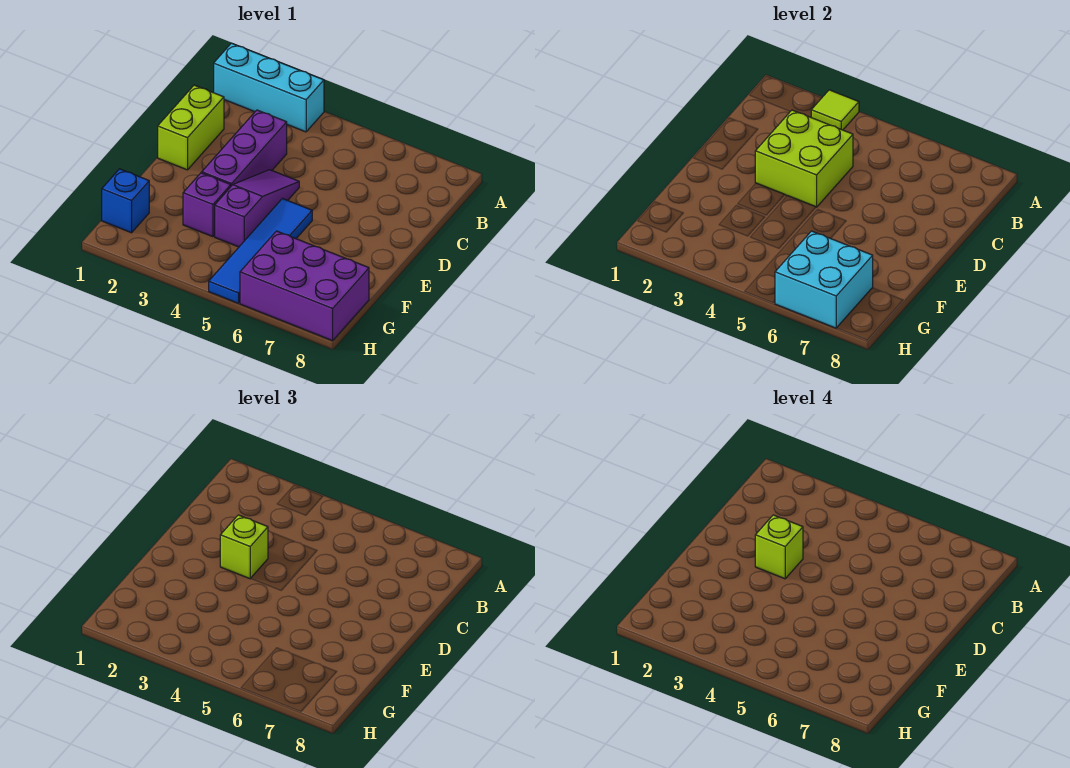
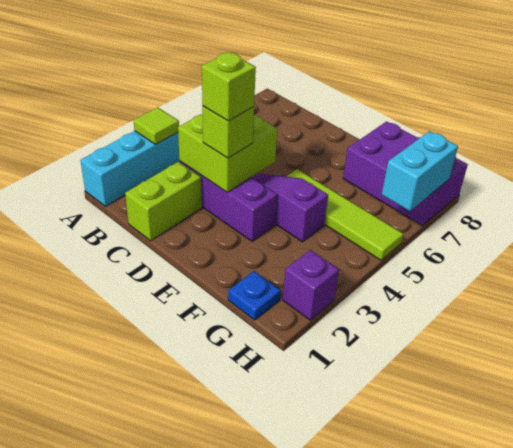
lime brick C1:D1 level 1 -> lime brick C1:C2 level 1
blue tile E5:H5 level 1 -> lime tile E5:H5 level 1
purple brick F3 level 1 -> purple brick H2 level 1
blue brick G1 level 1 -> blue plate G1 level 1
purple brick G6:H8 level 1 -> purple brick F7:H8 level 1
cyan brick G6:H7 level 2 -> cyan brick H6:H7 level 2

